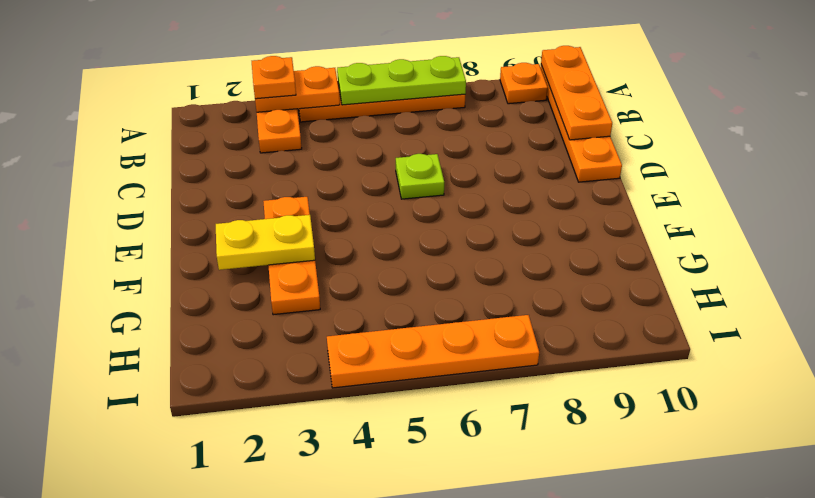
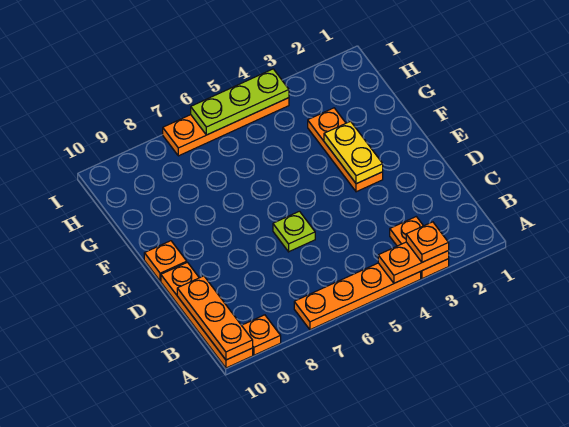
lime plate A5:A7 level 2 -> lime plate I4:I6 level 2
none -> orange plate E10 level 1
yellow plate F2:F3 level 2 -> yellow plate E3:F3 level 2

